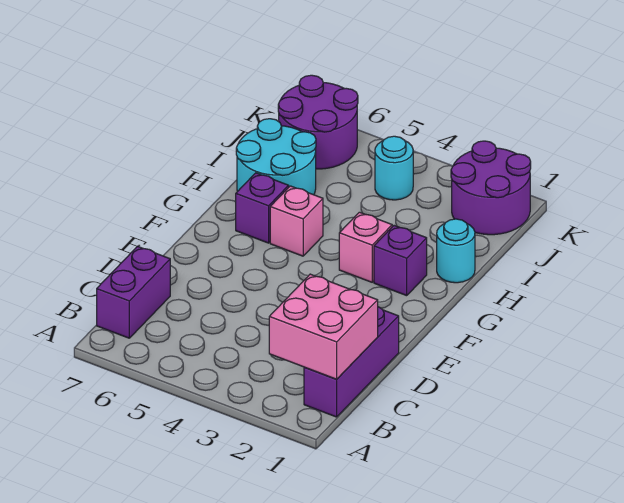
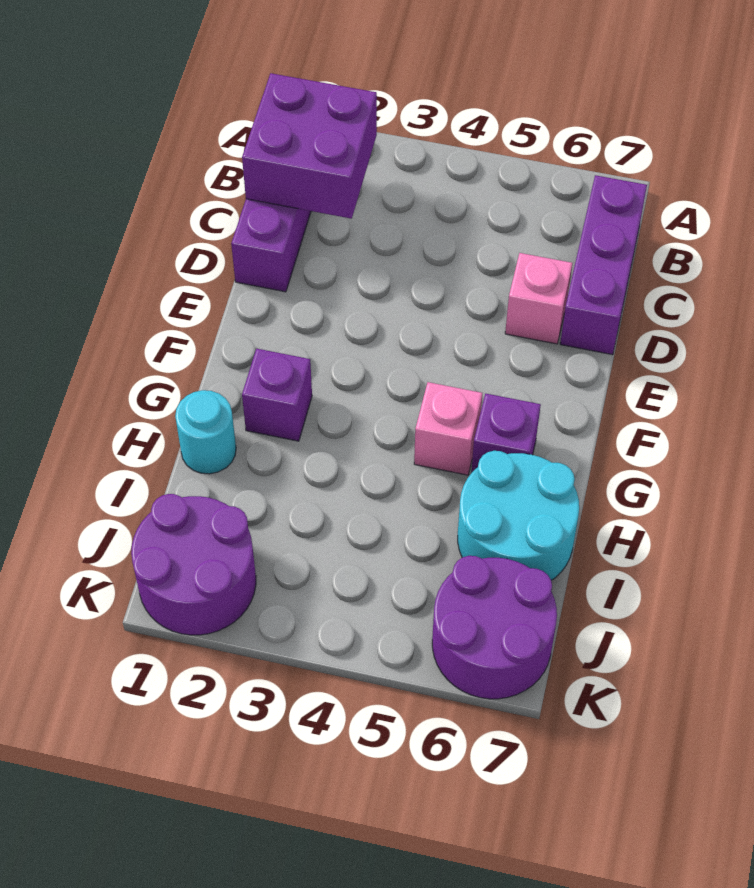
pink brick B1:C2 level 2 -> purple brick B1:C2 level 2
purple brick B7:C7 level 1 -> purple brick B7:D7 level 1
pink brick G3 level 1 -> pink brick D6 level 1
cyan round brick J4 level 1 -> none

